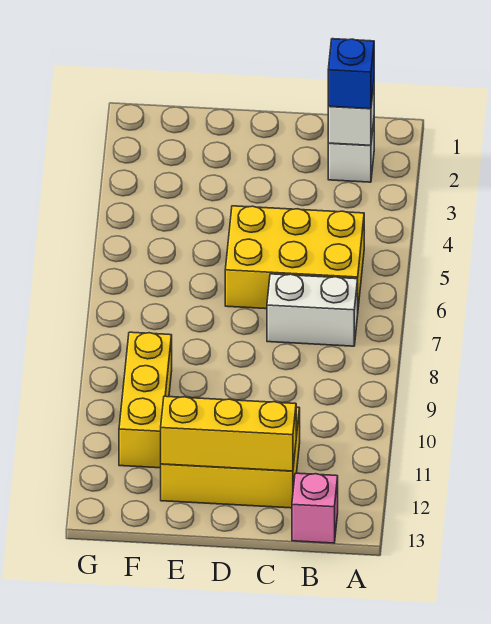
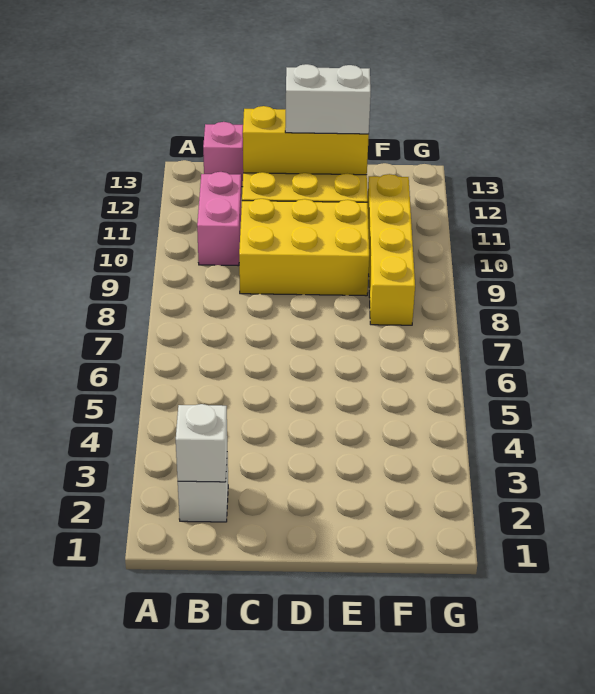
blue brick B2 level 3 -> none
yellow brick B5:D6 level 1 -> yellow brick C9:E10 level 1
white brick B7:C7 level 1 -> white brick D12:E12 level 3
none -> pink brick B10:B11 level 1
yellow brick F9:F11 level 1 -> yellow brick F8:F11 level 1

